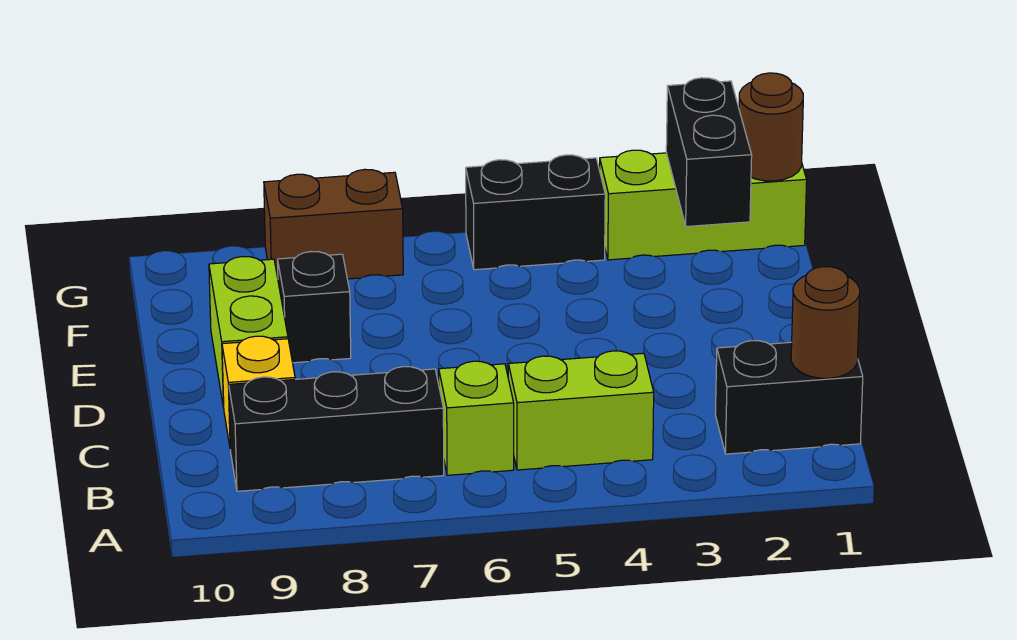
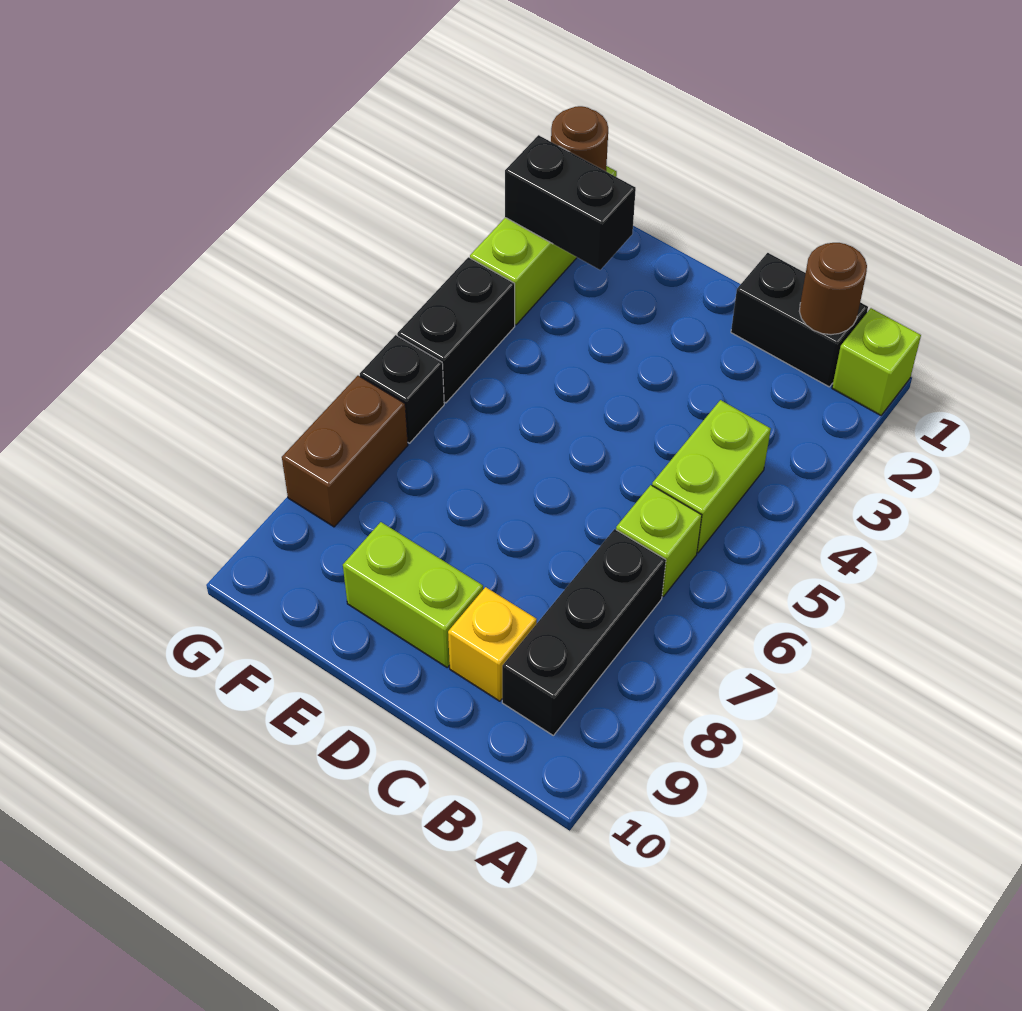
none -> lime brick A1 level 1
black brick B1:B2 level 1 -> black brick B1:C1 level 1
black brick E8 level 1 -> black brick G6 level 1

